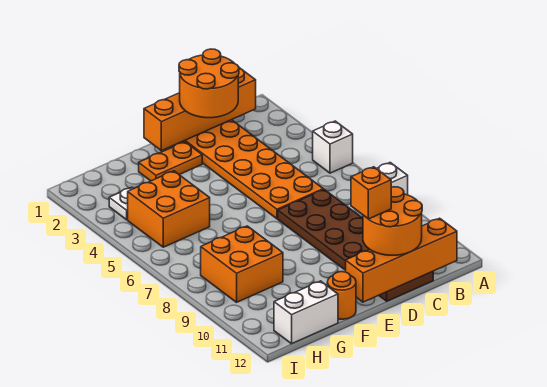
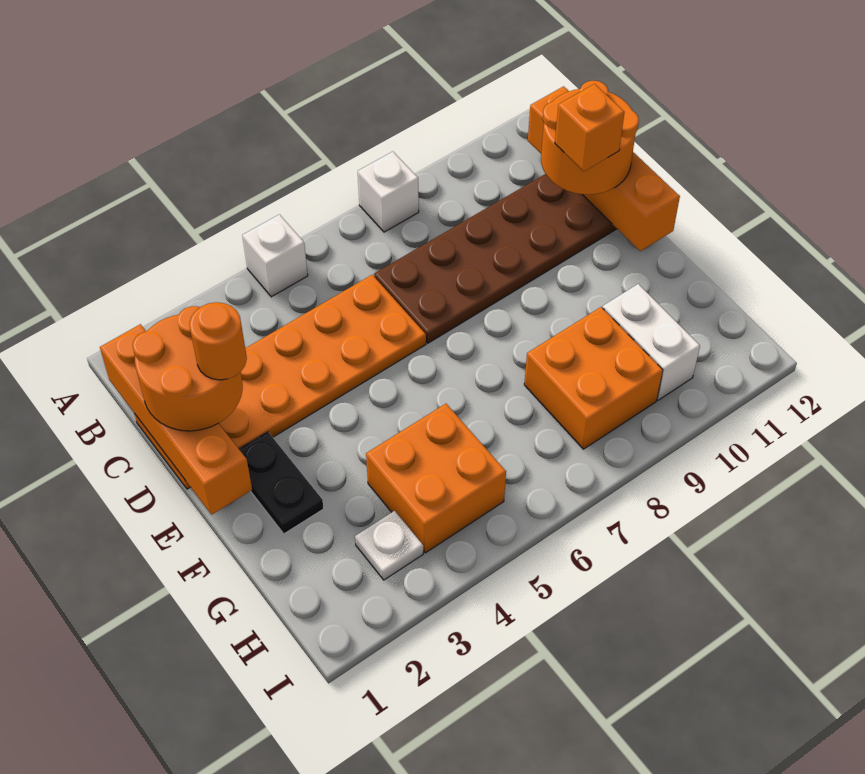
orange plate E2:F2 level 1 -> black plate E2:F2 level 1
orange round brick F12 level 1 -> orange round brick D2 level 4
white brick G12:H12 level 1 -> white brick G10:H10 level 1

